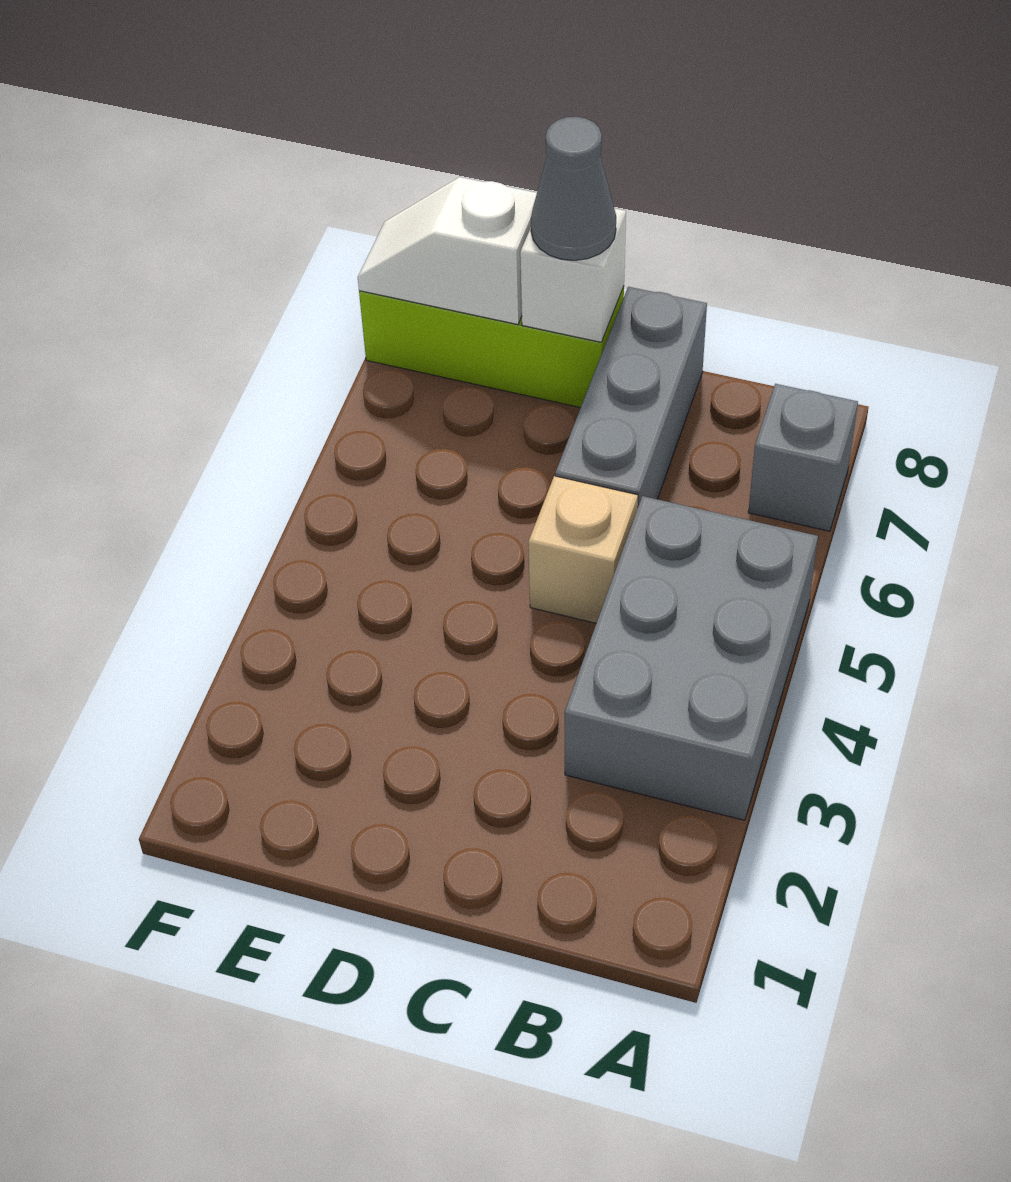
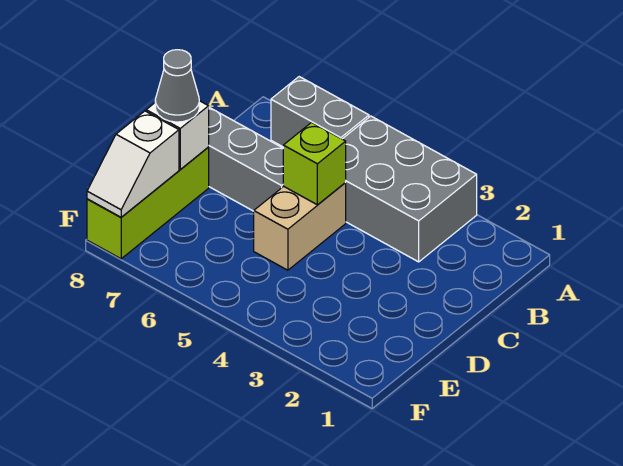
grey brick A7 level 1 -> grey brick A6:A7 level 1
tan brick C5 level 1 -> tan brick C5:D5 level 1
none -> lime brick C5 level 2

